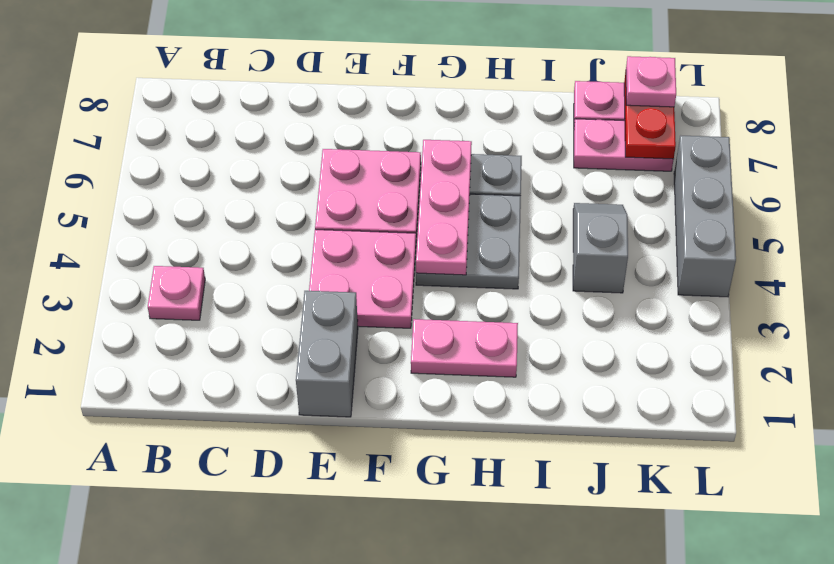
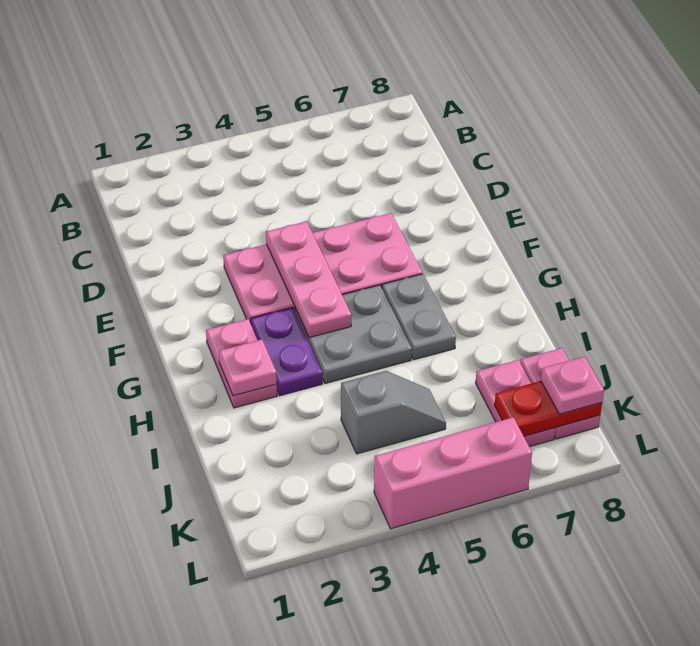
pink plate B3 level 1 -> pink plate H2 level 2
grey brick E1:E2 level 1 -> none
none -> purple plate G3:H3 level 1
pink plate G4:G6 level 2 -> pink plate E4:G4 level 2
grey brick L4:L6 level 1 -> pink brick L4:L6 level 1

